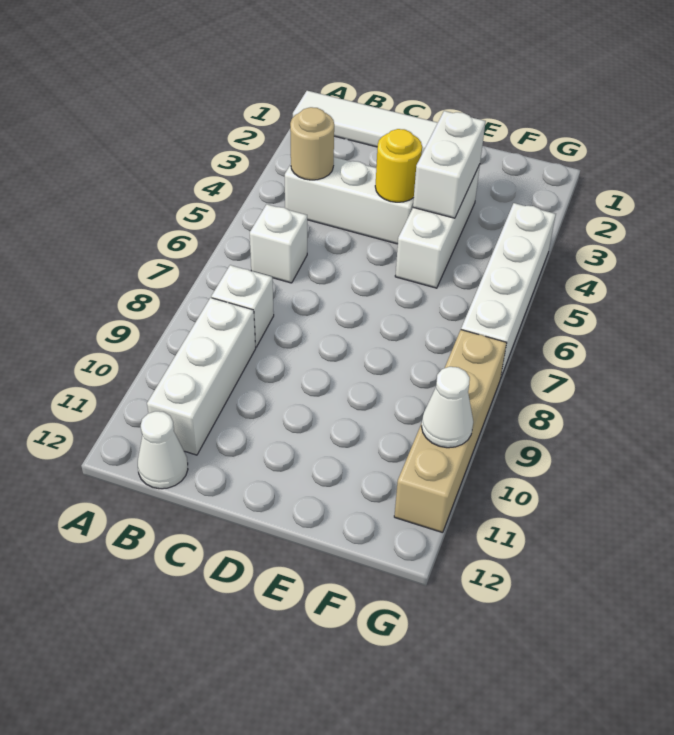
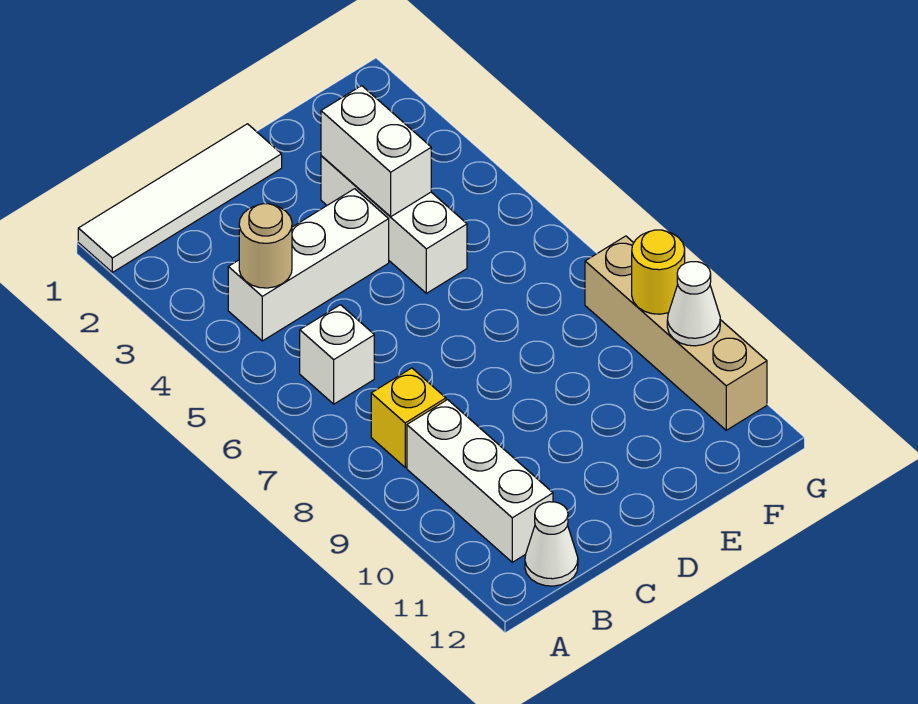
white brick B8 level 1 -> yellow brick B8 level 1
yellow round brick D4 level 2 -> yellow round brick G9 level 2
white brick G4:G7 level 1 -> none

